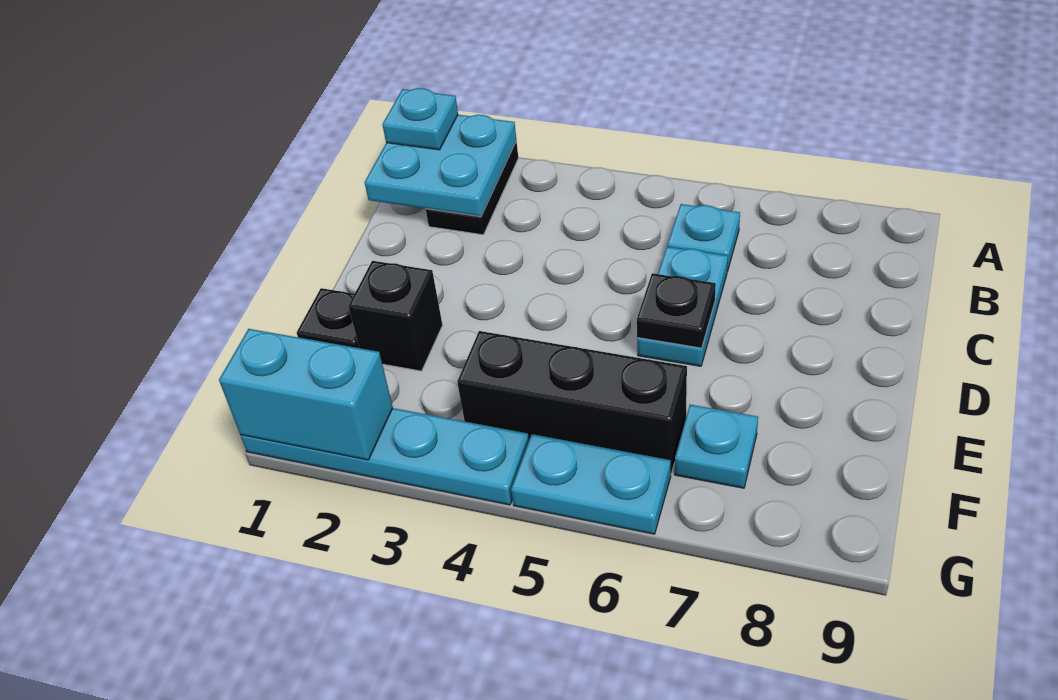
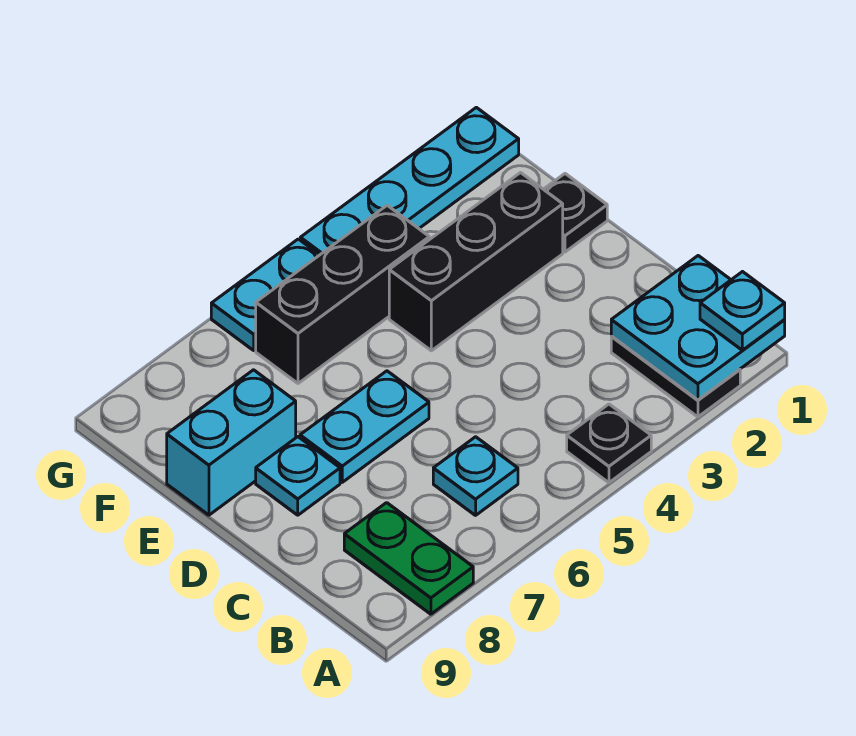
none -> green plate A8:B8 level 1
cyan plate C6:D6 level 1 -> cyan plate D6:D7 level 1
black plate D6 level 2 -> black plate A4 level 1
black brick E2 level 1 -> black brick E2:E4 level 1
cyan plate F7 level 1 -> cyan plate D8 level 1
cyan brick G1:G2 level 2 -> cyan brick E8:E9 level 1

